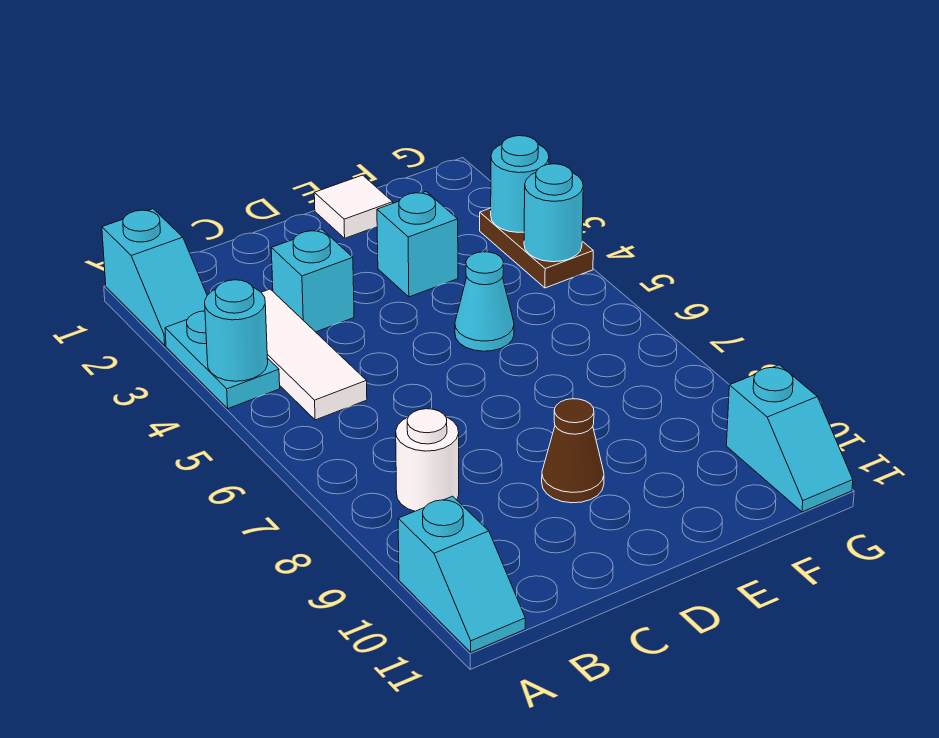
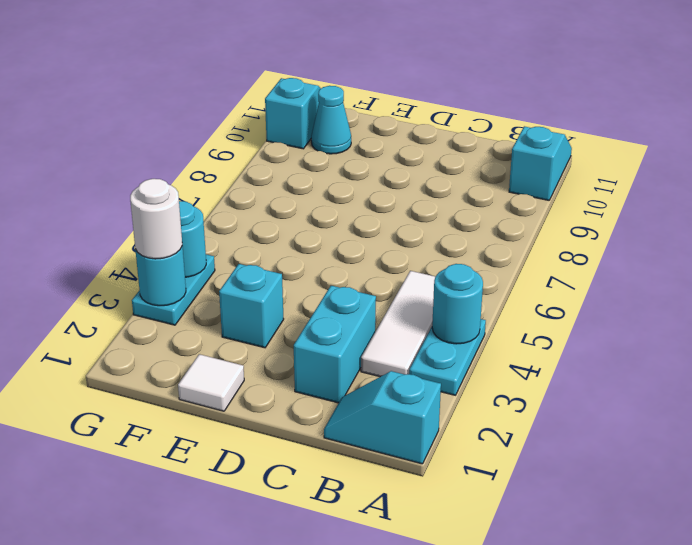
cyan slope A1:A2 level 1 top 1 -> cyan slope A1:B1 level 1 top A
white round brick B8 level 1 -> white round brick G3 level 3
cyan brick C3 level 1 -> cyan brick C2:C3 level 1
brown cone D9 level 1 -> none
cyan cone E5 level 1 -> cyan cone F10 level 1
brown plate G3:G4 level 1 -> cyan plate G3:G4 level 1

